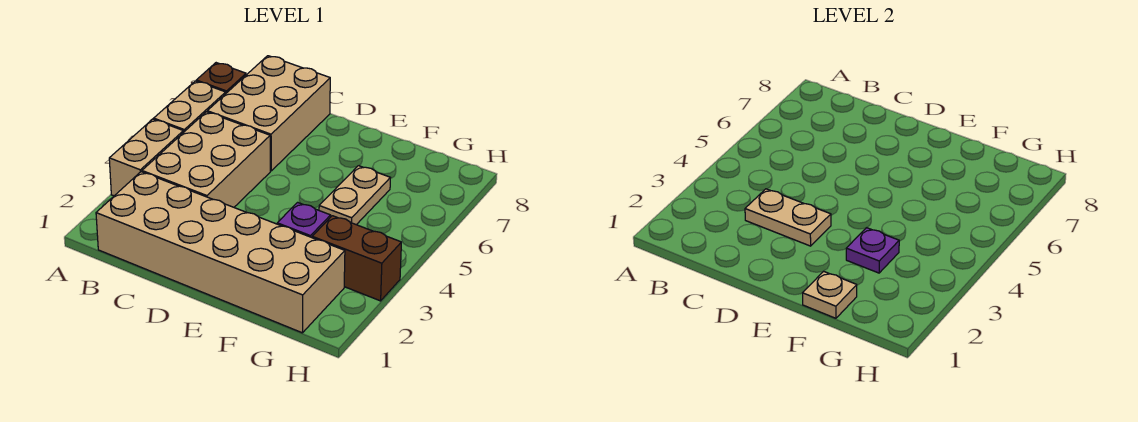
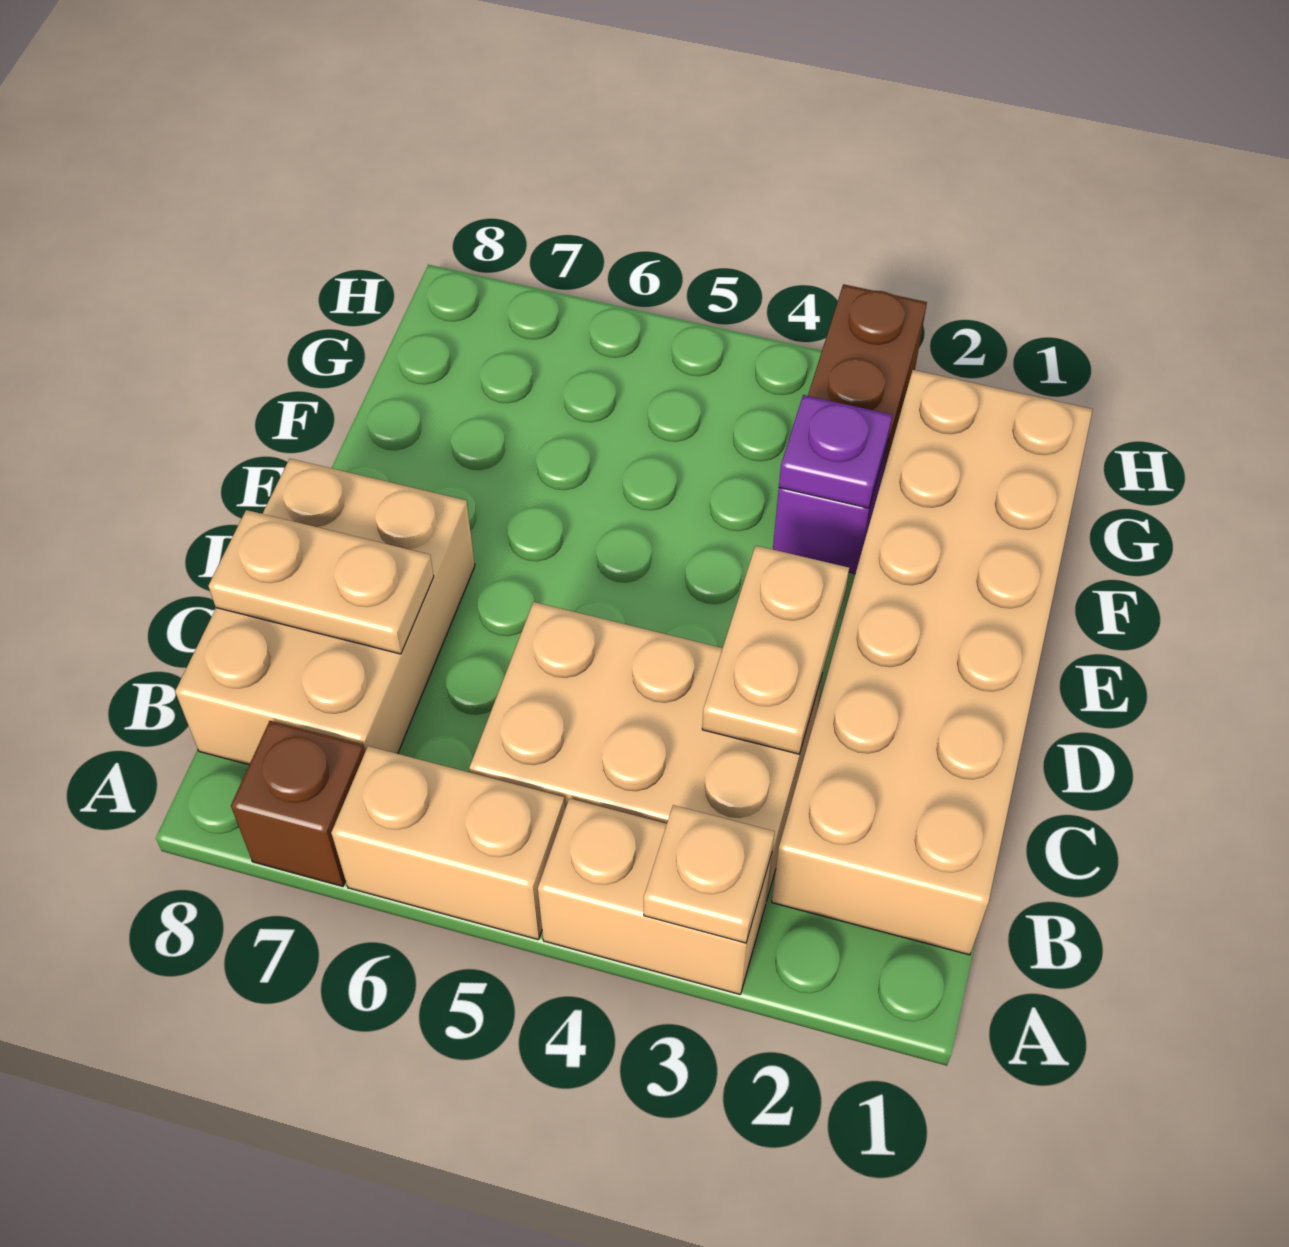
tan brick B6:C8 level 1 -> tan brick B7:D8 level 1
tan plate F1 level 2 -> tan plate A3 level 2
tan plate F5:F6 level 1 -> tan plate C7:C8 level 2

